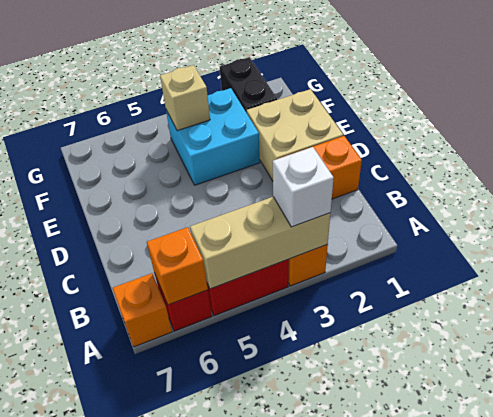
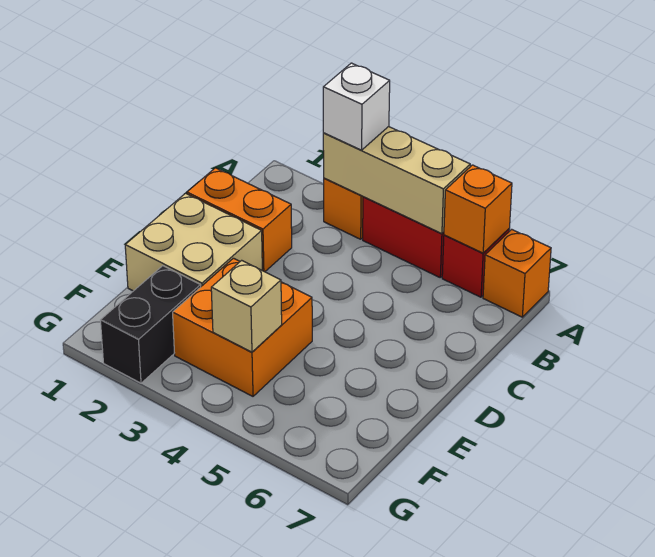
cyan brick E3:F4 level 1 -> orange brick E3:F4 level 1

